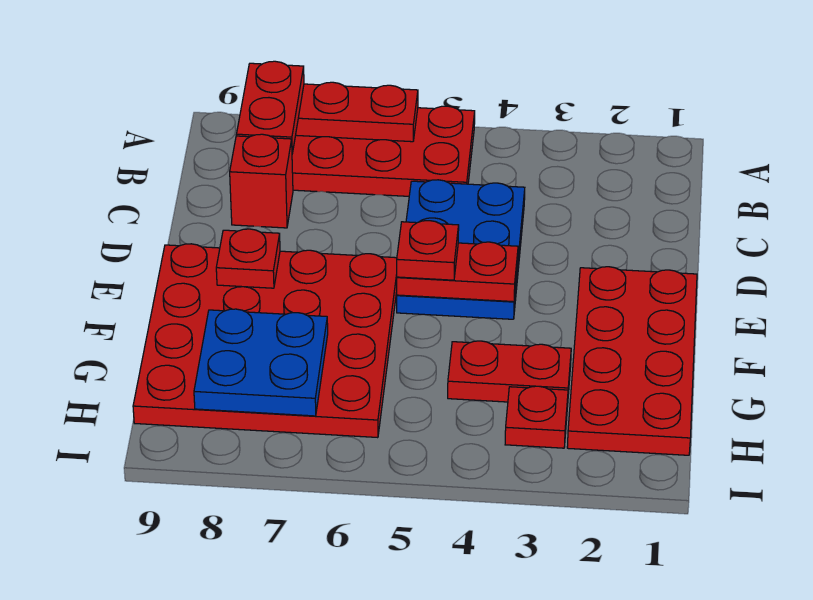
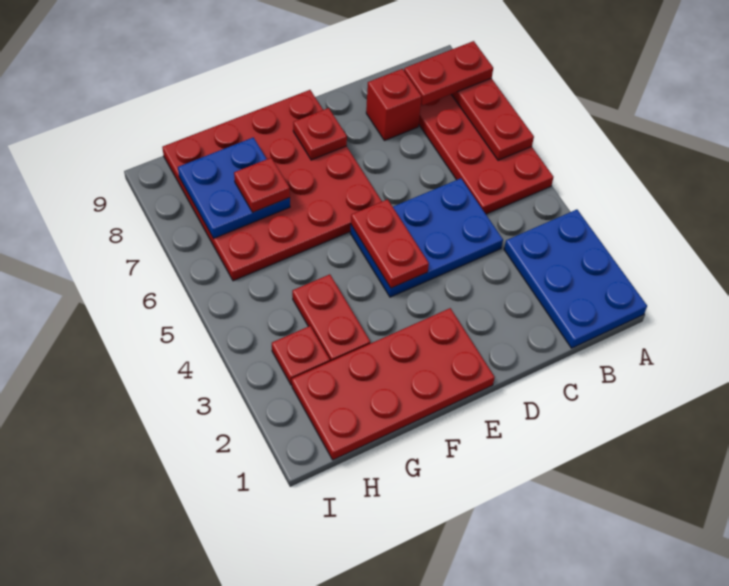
none -> blue plate A1:B3 level 1
red plate E5 level 3 -> red plate G7 level 3

